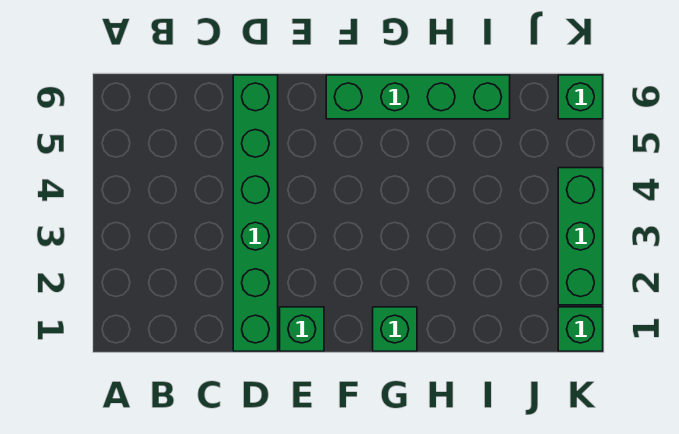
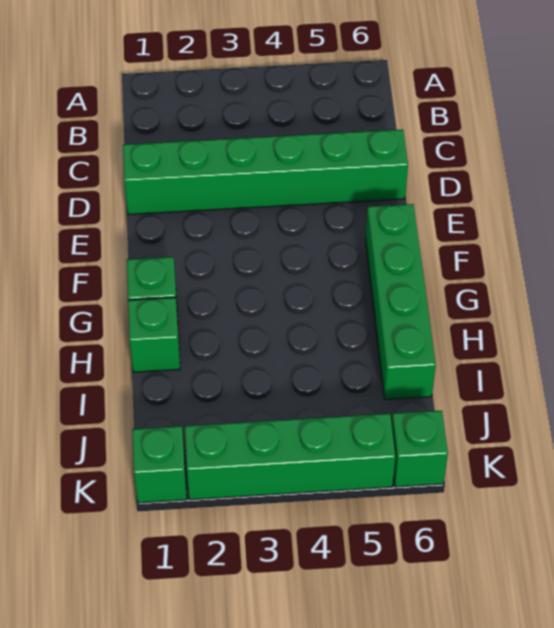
green brick E1 level 1 -> green brick H1 level 1
green brick K2:K4 level 1 -> green brick K2:K5 level 1

